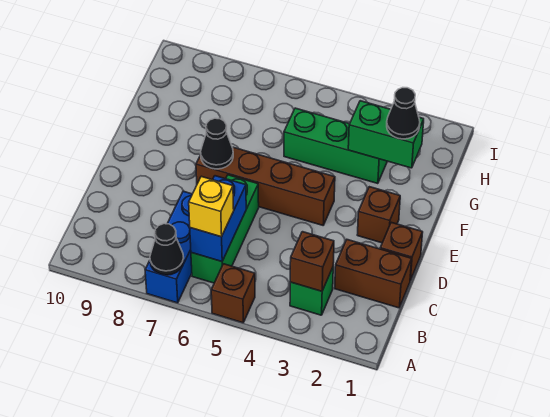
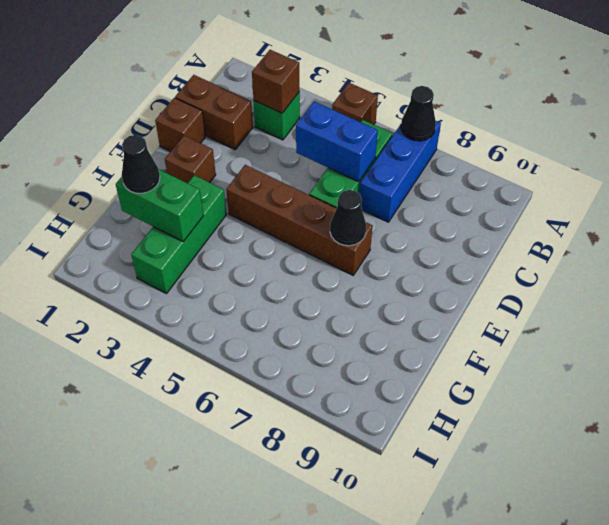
blue brick B6:C6 level 2 -> blue brick C5:C6 level 2
yellow brick B6 level 3 -> none
green brick G3:G5 level 1 -> green brick F3:H3 level 1

